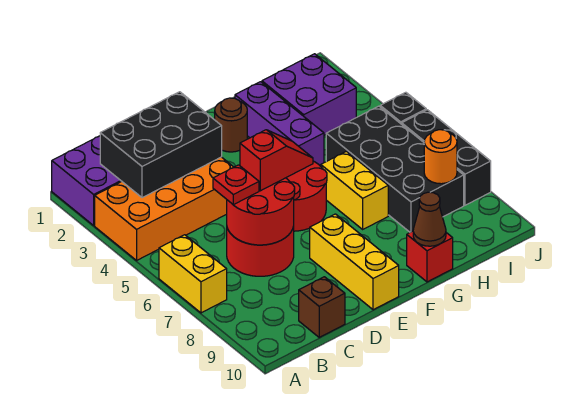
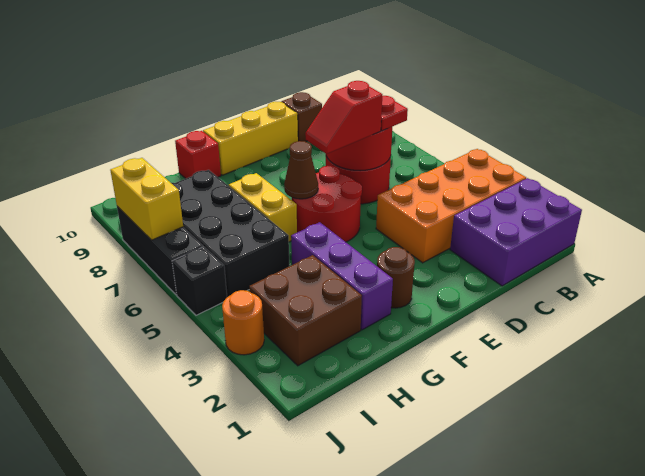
yellow brick A6:A7 level 1 -> yellow brick J7:J8 level 2
black brick B2:D3 level 2 -> none
yellow brick E8:E10 level 1 -> yellow brick D10:F10 level 1
brown cone G10 level 2 -> brown cone F6 level 2
purple brick H2:I3 level 1 -> brown brick H2:I3 level 1
orange round brick I8 level 2 -> orange round brick J3 level 1

